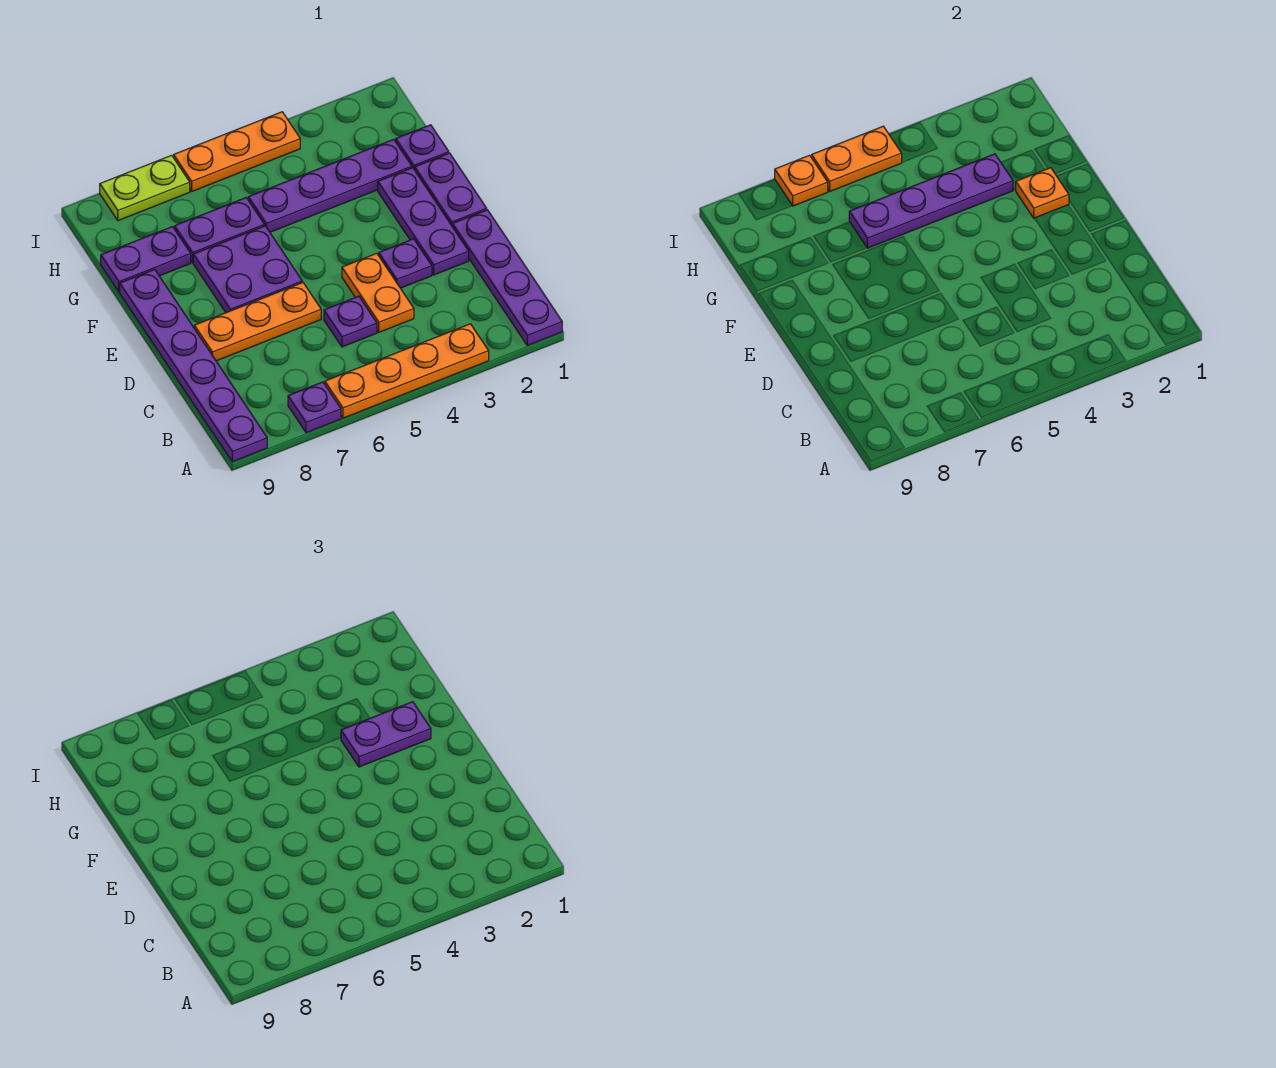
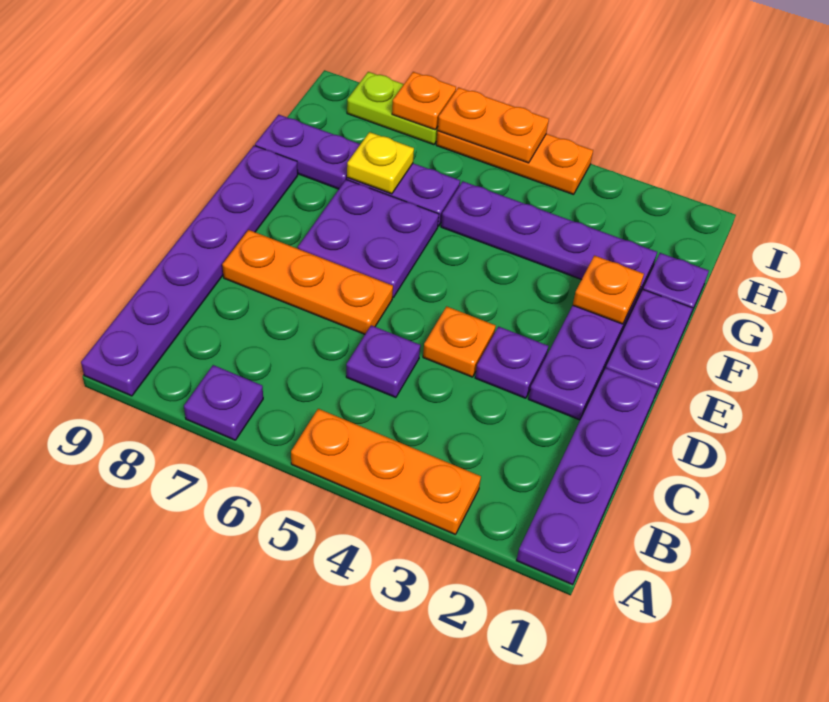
orange plate A3:A6 level 1 -> orange plate A3:A5 level 1
orange plate C4:D4 level 1 -> orange plate D4 level 1
purple plate F2:F3 level 3 -> none
purple plate G3:G6 level 2 -> none
none -> yellow plate G7 level 2

